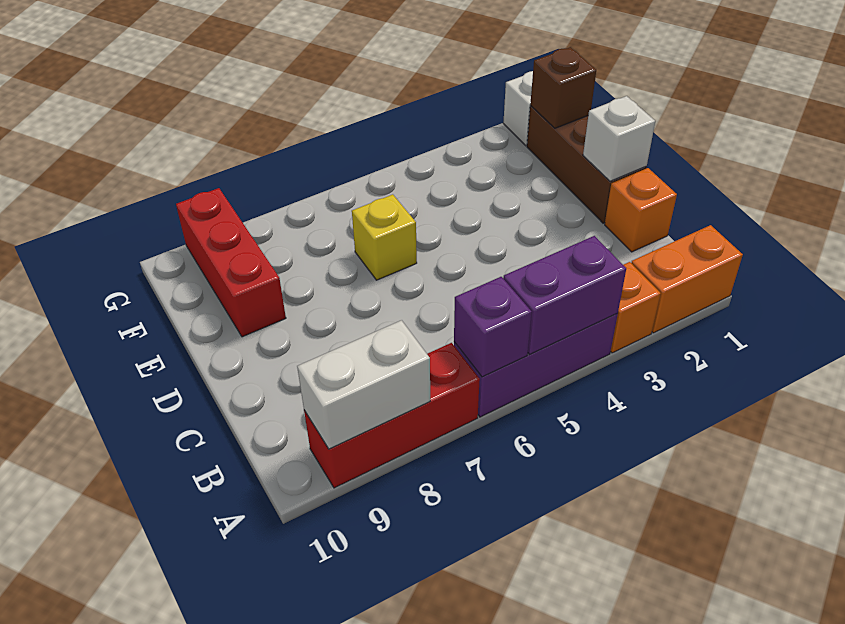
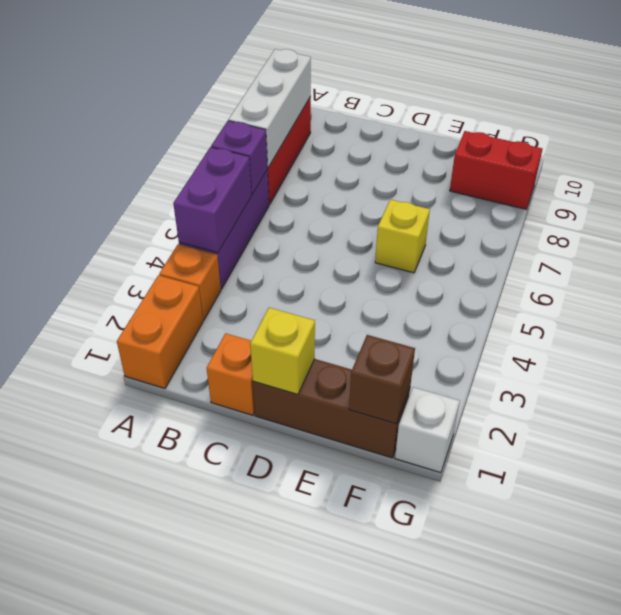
white brick A8:A9 level 2 -> white brick A7:A9 level 2
white brick D1 level 2 -> yellow brick D1 level 2
red brick E9:G9 level 1 -> red brick F9:G9 level 1

